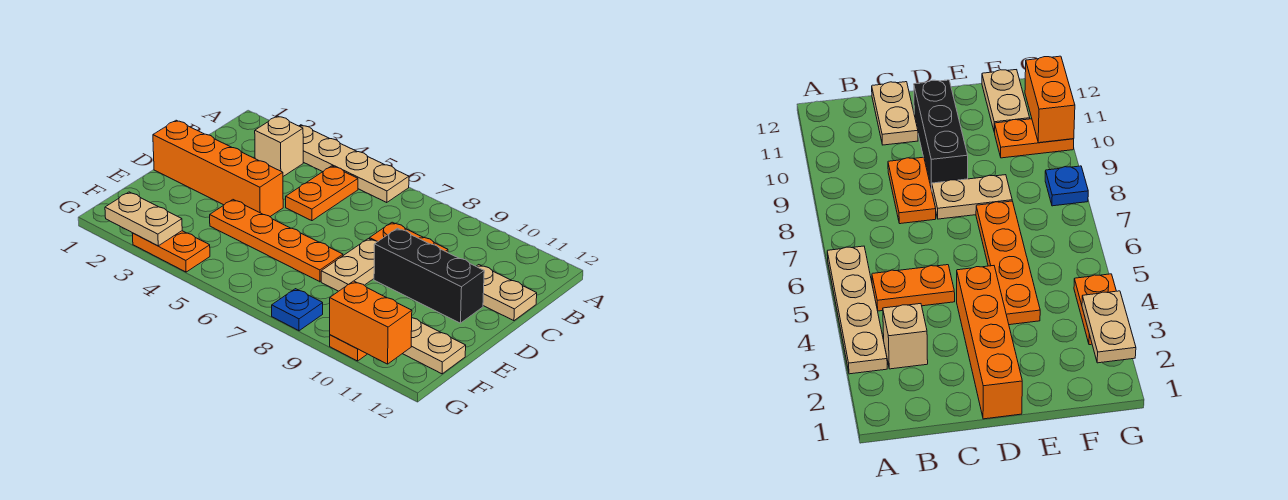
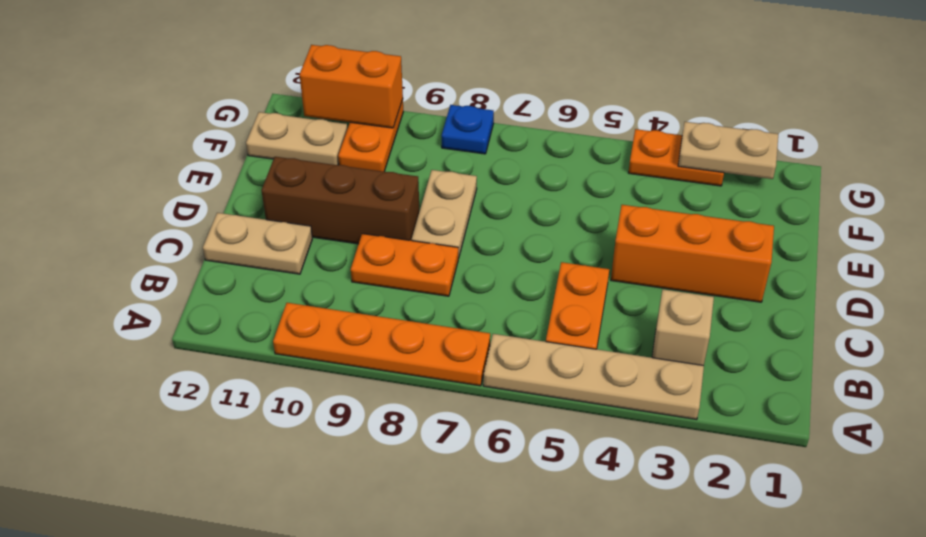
orange brick D1:D4 level 1 -> orange brick D2:D4 level 1
black brick D9:D11 level 1 -> brown brick D9:D11 level 1
orange plate E4:E7 level 1 -> orange plate A7:A10 level 1

